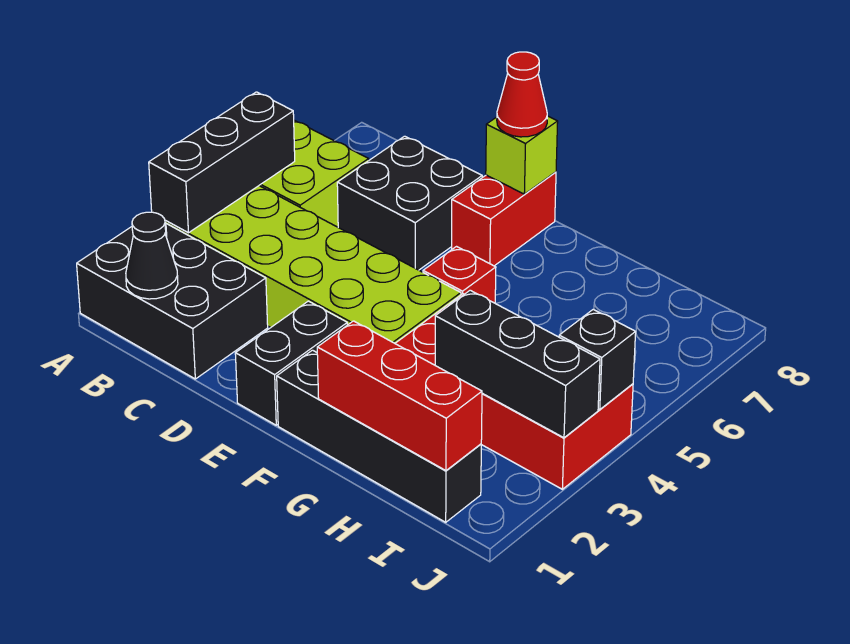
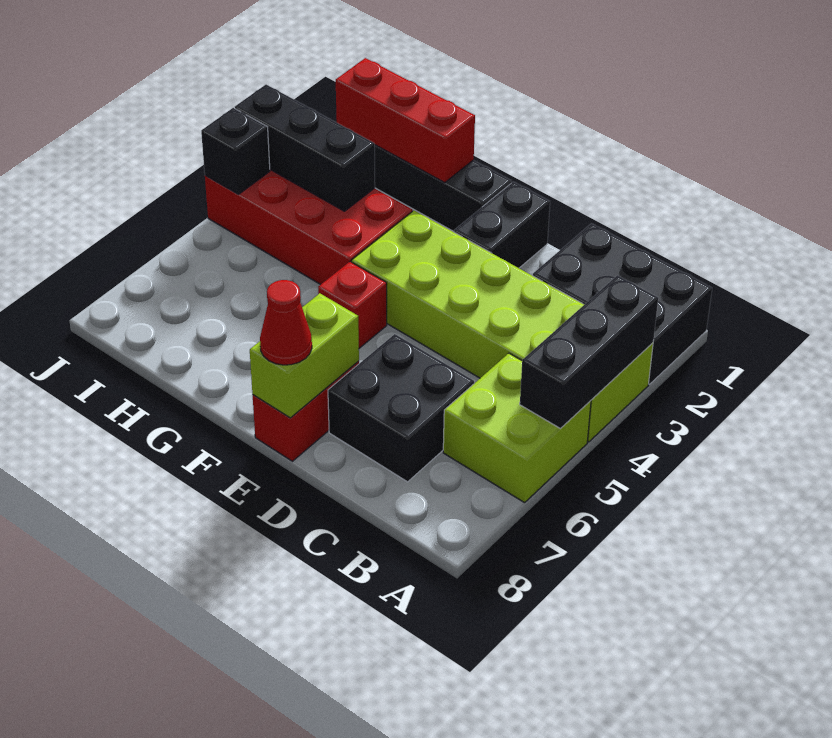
black cone B1 level 2 -> none
lime brick E8 level 2 -> lime brick E7:E8 level 2

